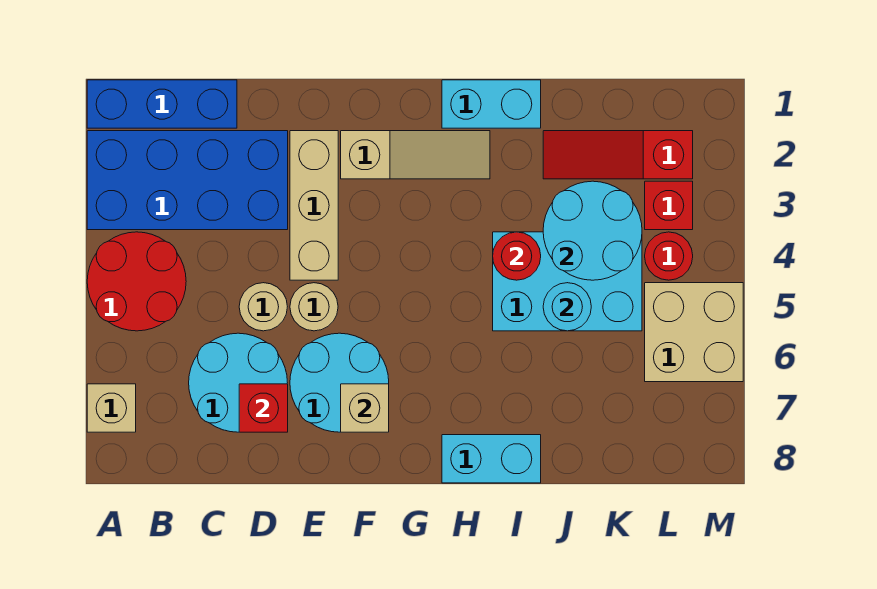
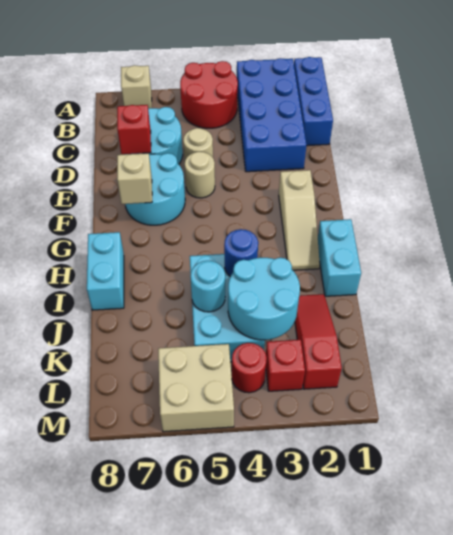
tan brick E2:E4 level 1 -> none
red round brick I4 level 2 -> blue round brick I4 level 2

